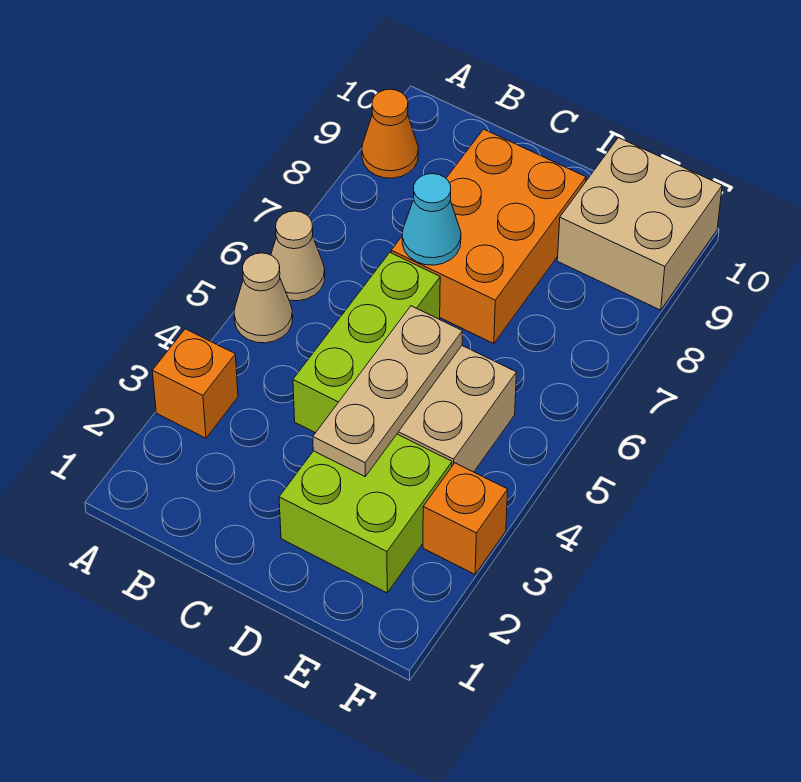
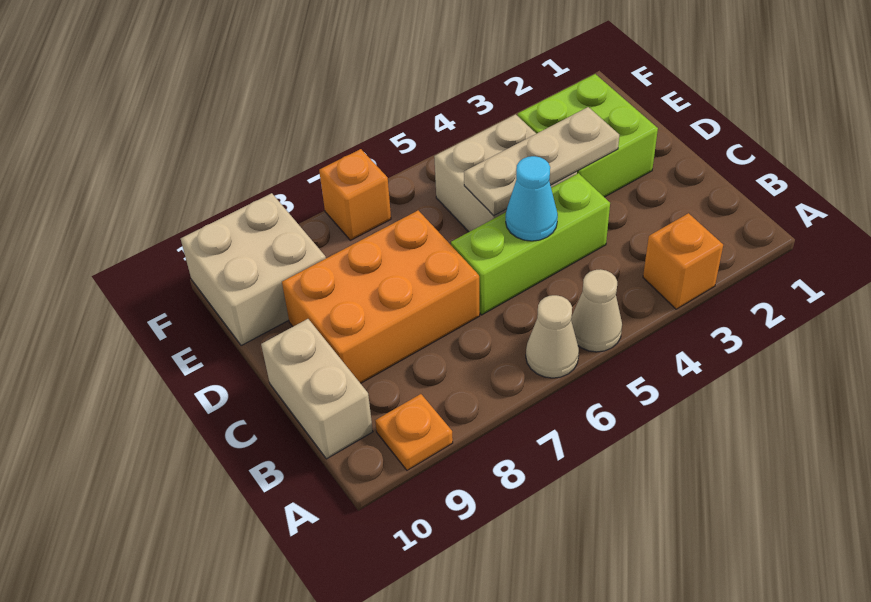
orange cone A9 level 1 -> orange plate A9 level 1
none -> tan brick B10:C10 level 1
cyan cone C7 level 2 -> cyan cone C5 level 2
orange brick F3 level 1 -> orange brick F7 level 1

